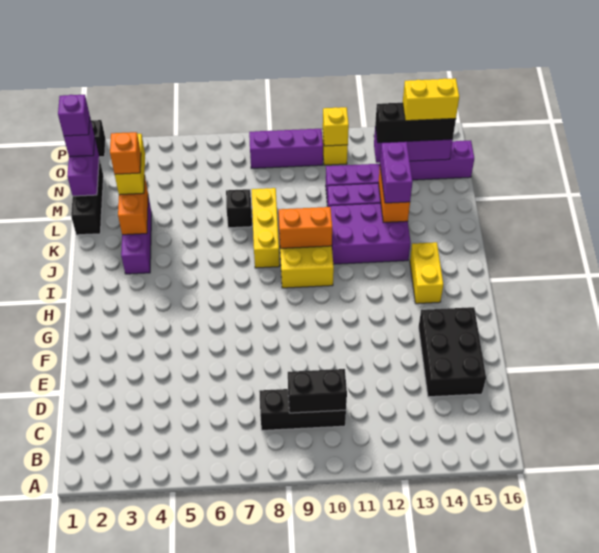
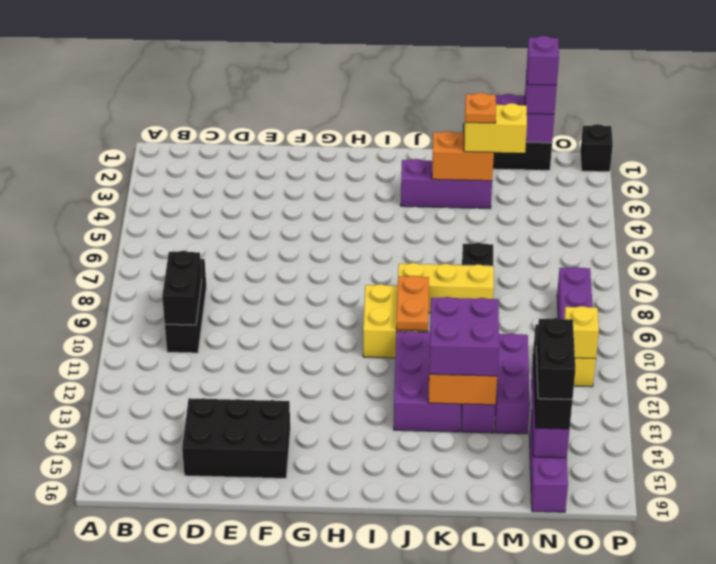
yellow brick H14:I14 level 1 -> none
orange brick J9:J10 level 2 -> orange plate J9:J10 level 2
purple brick K13:L13 level 3 -> purple brick K12:L13 level 3
orange brick L3 level 4 -> orange plate L3 level 4
yellow brick N14:N15 level 4 -> black brick N14:N15 level 4

